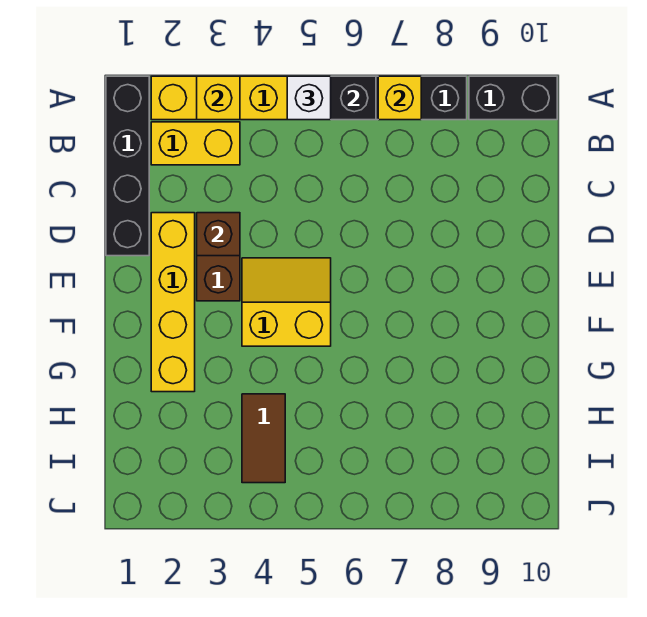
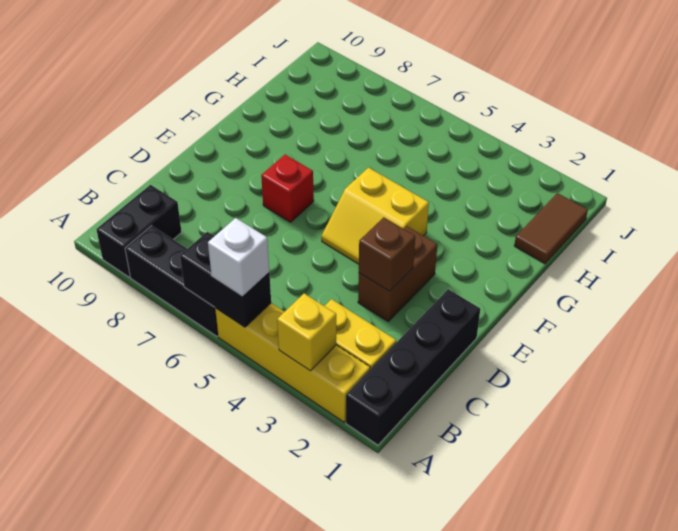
yellow brick A7 level 2 -> none
black brick A9:A10 level 1 -> black brick A9:B9 level 1
yellow brick D2:G2 level 1 -> none
none -> red brick E7 level 1
brown tile H4:I4 level 1 -> brown tile H1:I1 level 1

